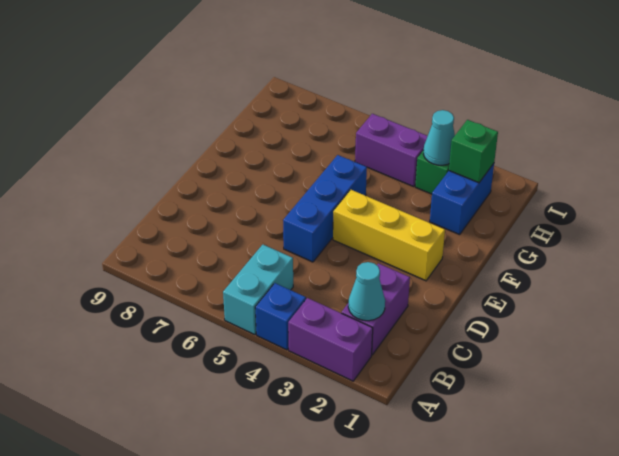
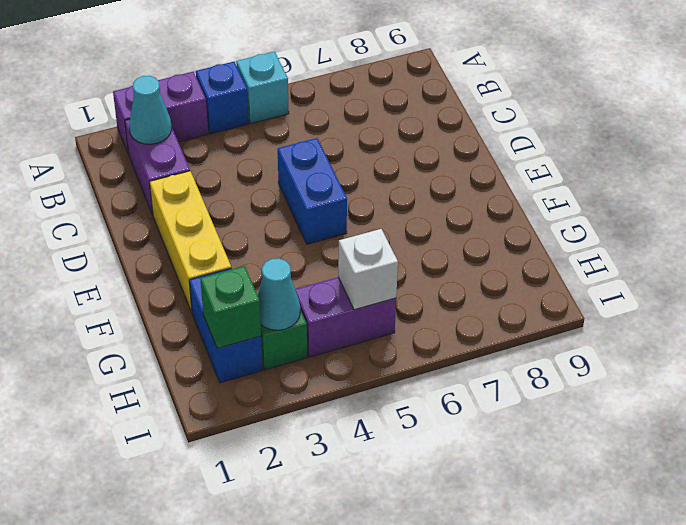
cyan brick A5:B5 level 1 -> cyan brick A5 level 1
blue brick D5:F5 level 1 -> blue brick D5:E5 level 1
yellow brick E2:E4 level 1 -> yellow brick D2:F2 level 1
none -> white brick H5 level 2

